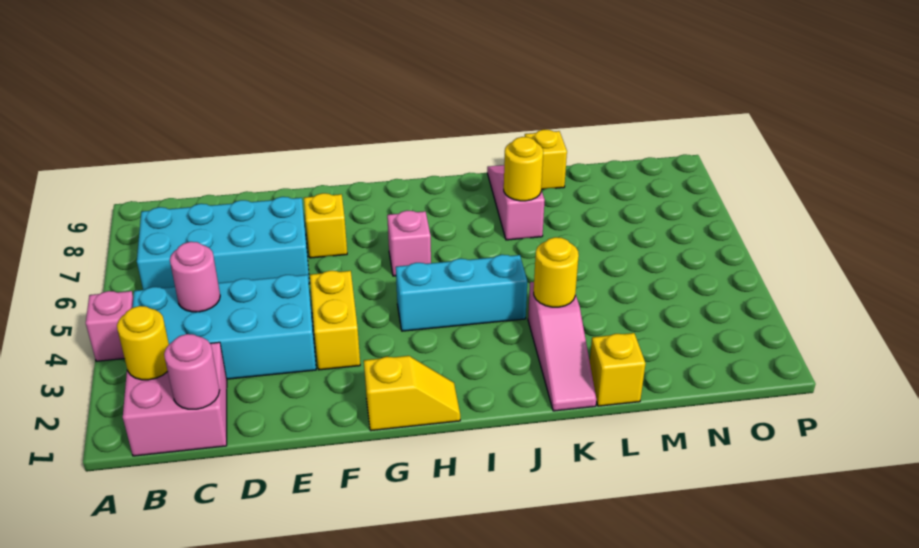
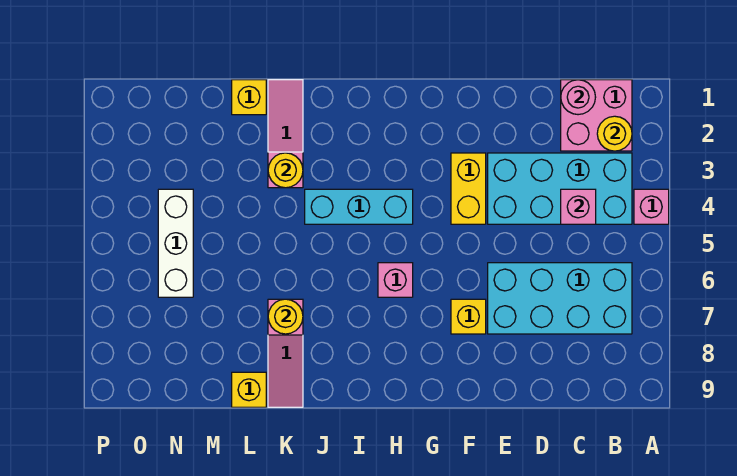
pink round brick C4 level 2 -> pink brick C4 level 2
yellow slope G1:H1 level 1 top G -> none
none -> white brick N4:N6 level 1

